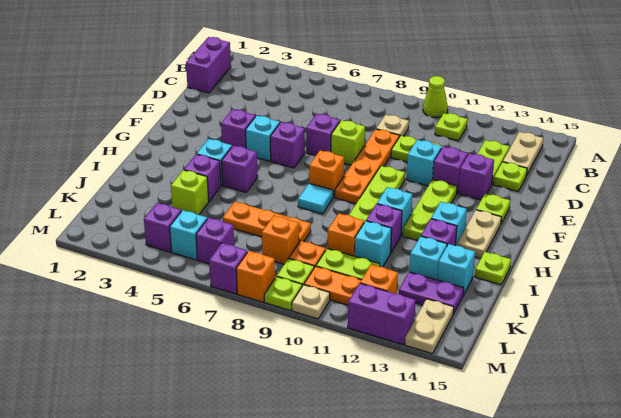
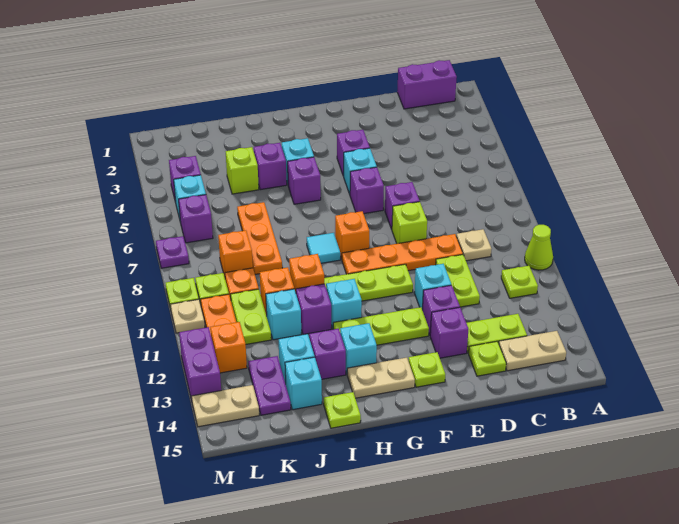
purple brick M7 level 1 -> purple plate M7 level 1
orange brick M8 level 1 -> orange brick I10 level 2

